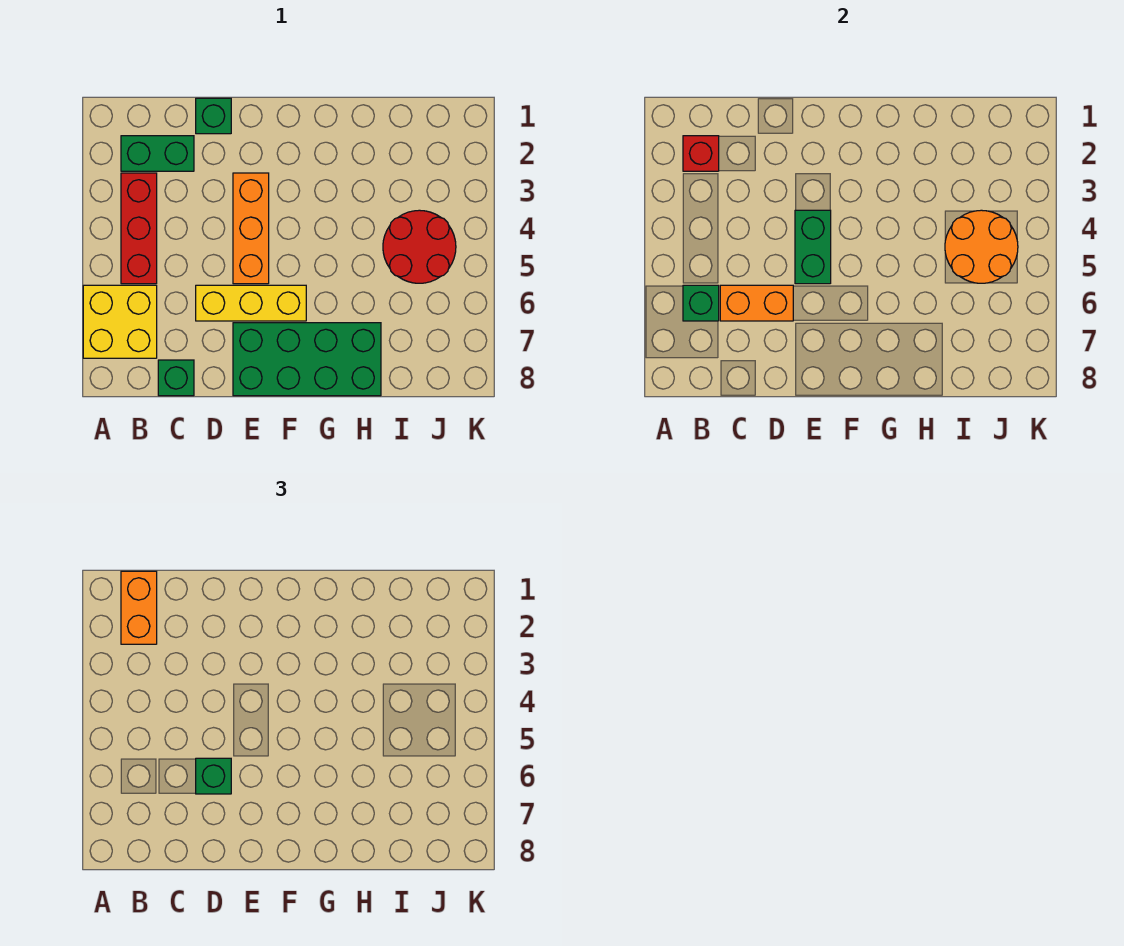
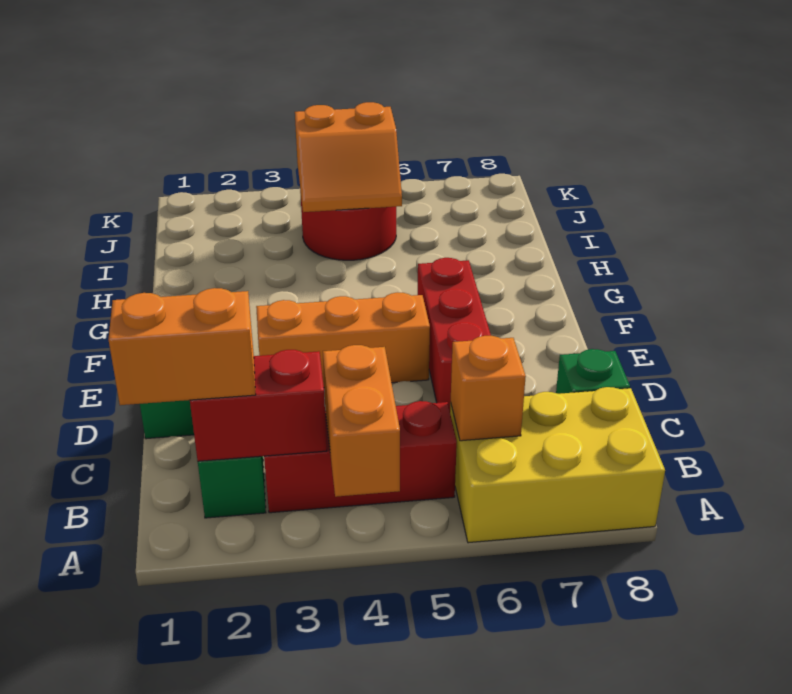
yellow brick A6:B7 level 1 -> yellow brick A6:B8 level 1
red brick B2 level 2 -> red brick B2:B3 level 2
green brick B6 level 2 -> orange brick B6 level 2
orange brick C6:D6 level 2 -> orange brick A4:B4 level 2
yellow brick D6:F6 level 1 -> red brick D6:F6 level 1
green brick D6 level 3 -> none
green brick E4:E5 level 2 -> none
green brick E7:H8 level 1 -> none
orange round brick I4:J5 level 2 -> orange slope I4:J5 level 2 top J

